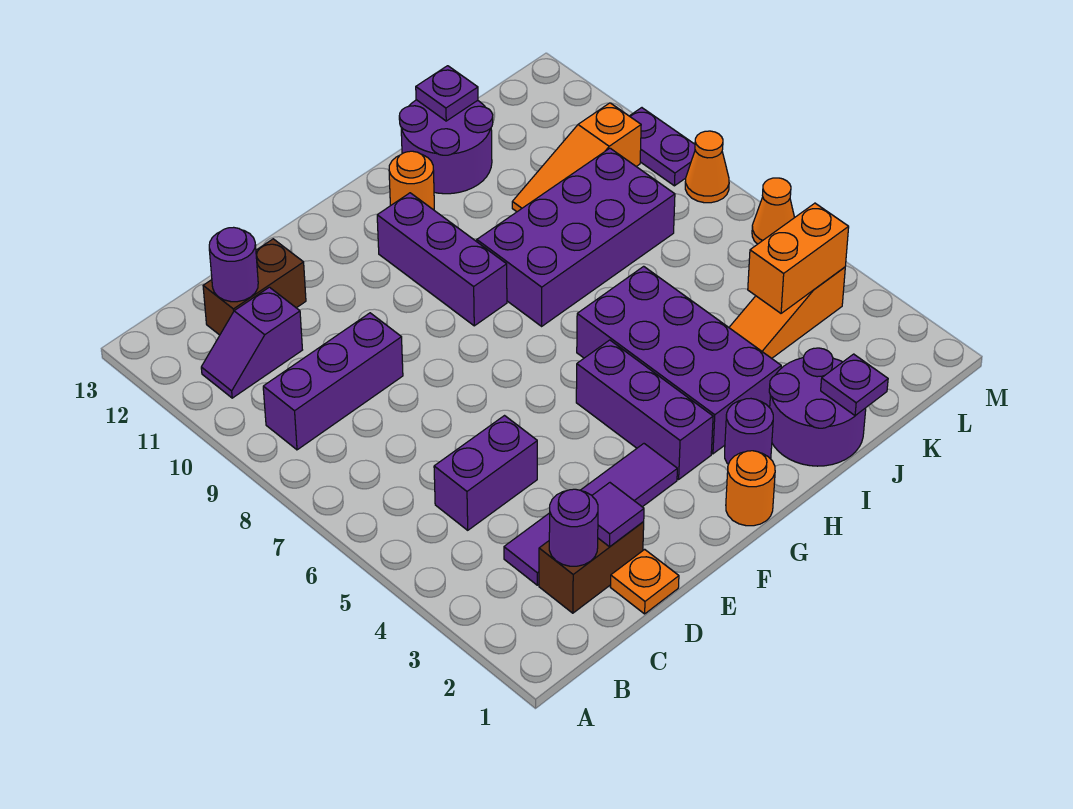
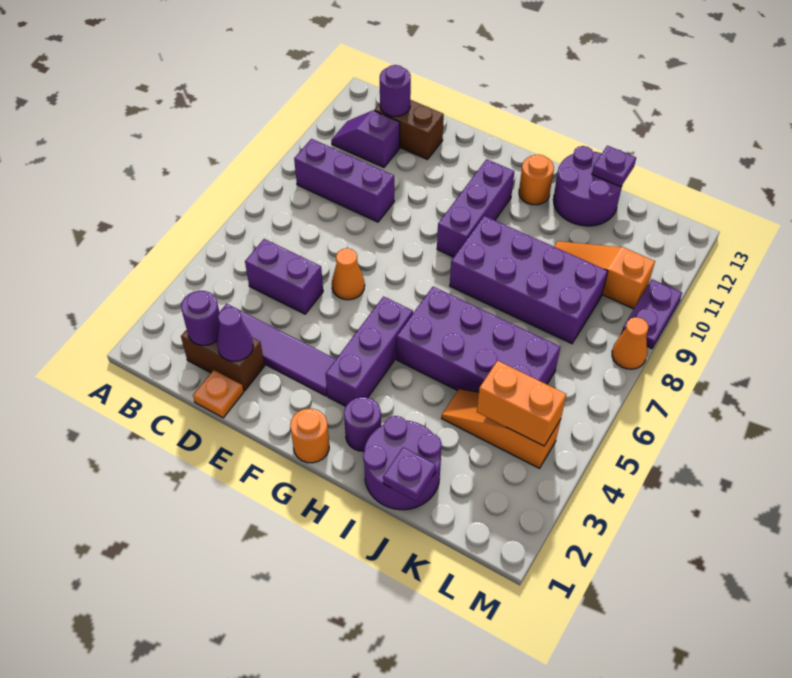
purple tile D2 level 2 -> purple cone D2 level 2
purple brick H3:I6 level 1 -> purple brick H5:K6 level 1
orange cone M6 level 1 -> orange cone E6 level 1

